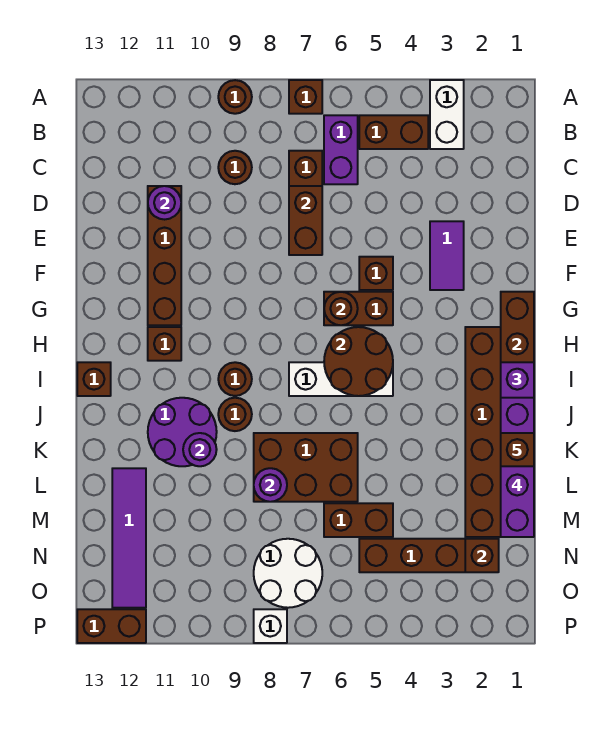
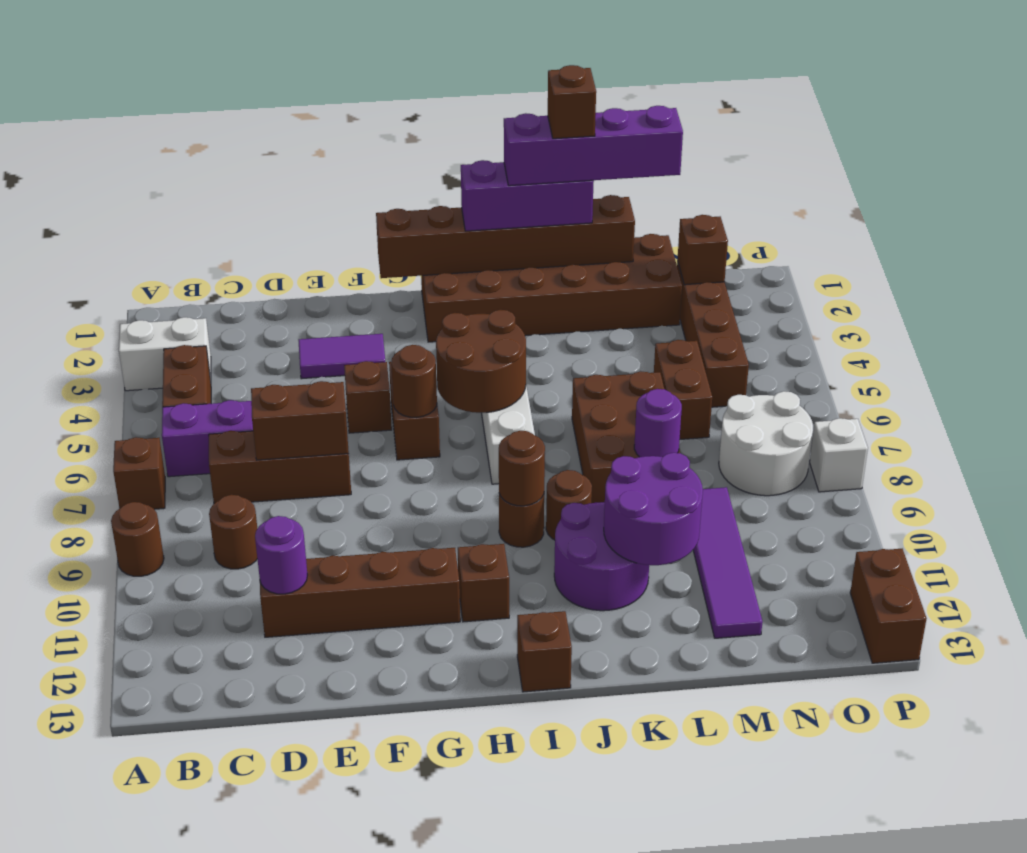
none -> brown round brick I9 level 2
purple round brick K10 level 2 -> purple round brick K10:L11 level 2
purple tile L12:O12 level 1 -> purple tile M9:M12 level 1

